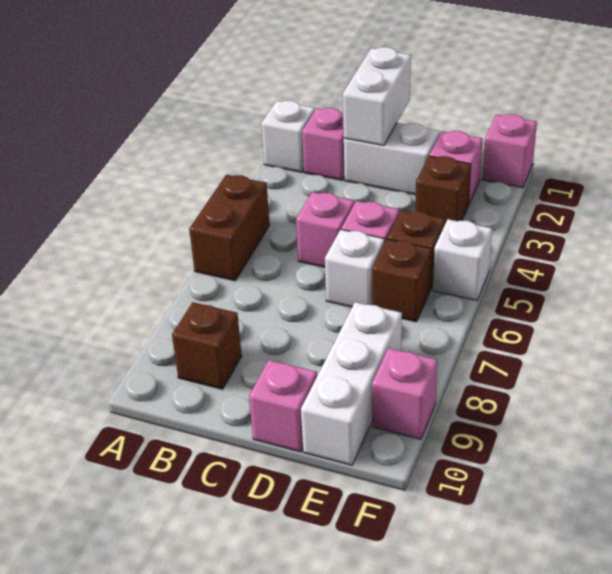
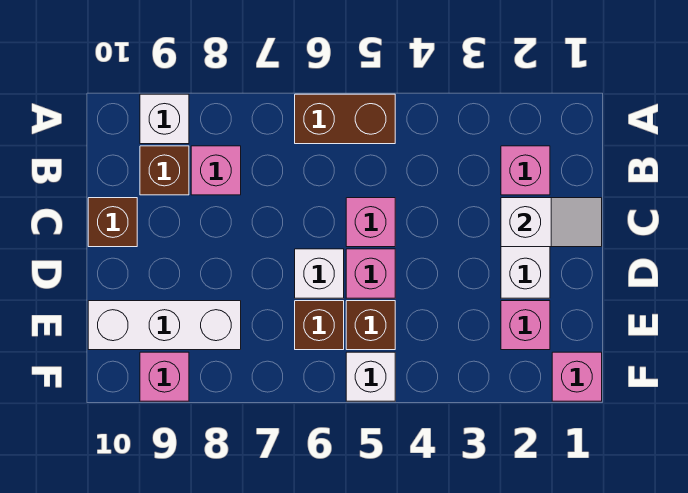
white brick A2 level 1 -> white brick A9 level 1
white brick C1:C2 level 2 -> white slope C1:C2 level 2 top 2
pink brick D10 level 1 -> pink brick B8 level 1
brown brick E3 level 1 -> brown brick C10 level 1

